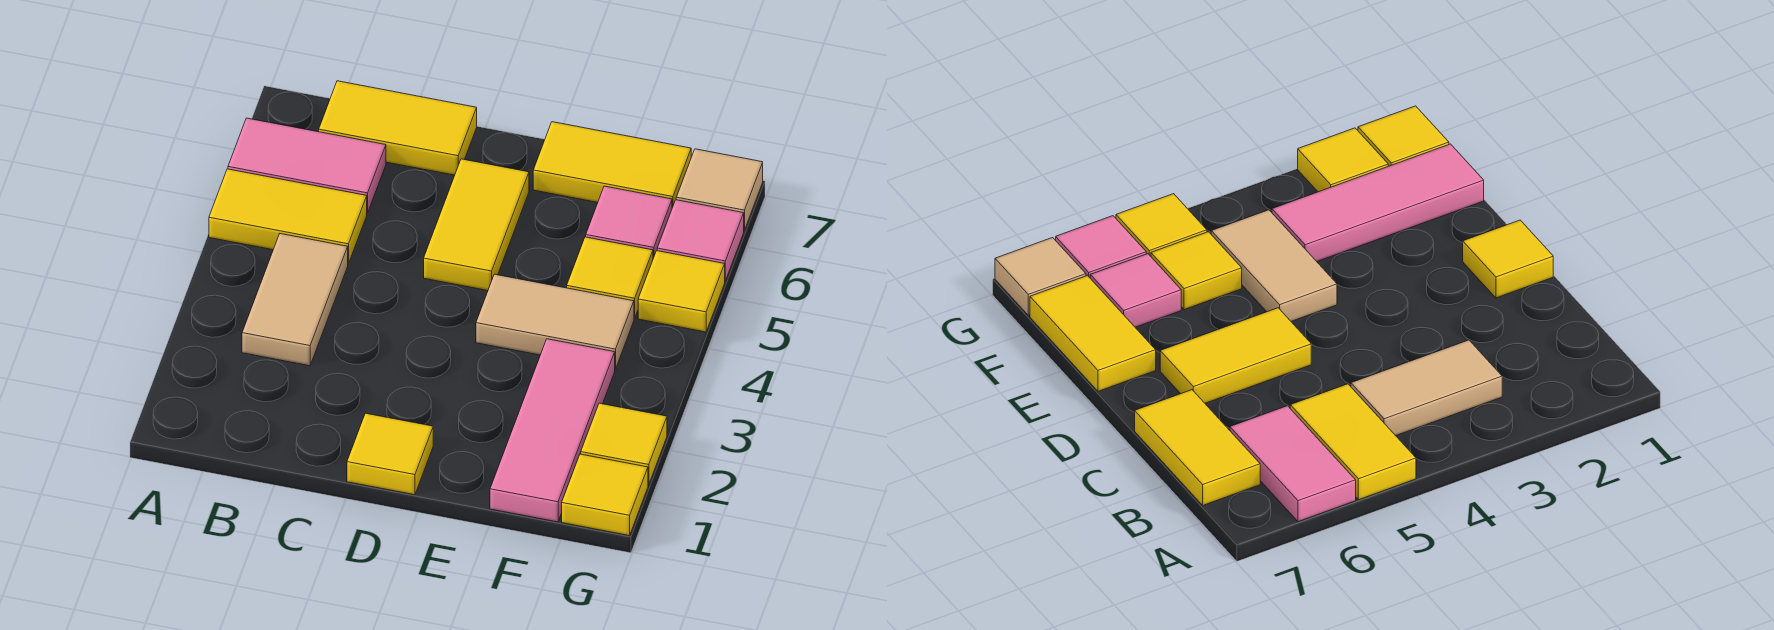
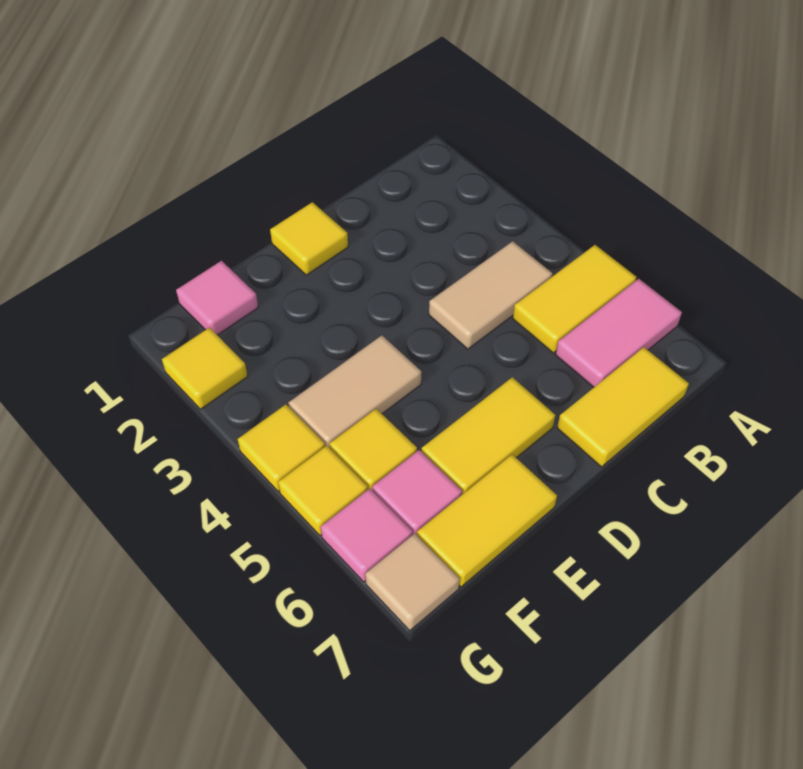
tan tile B3:B4 level 1 -> tan tile B4:C4 level 1
yellow tile D5:D6 level 1 -> yellow tile D6:E6 level 1
pink tile F1:F3 level 1 -> pink tile F1 level 1
yellow tile G1 level 1 -> yellow tile G4 level 1

